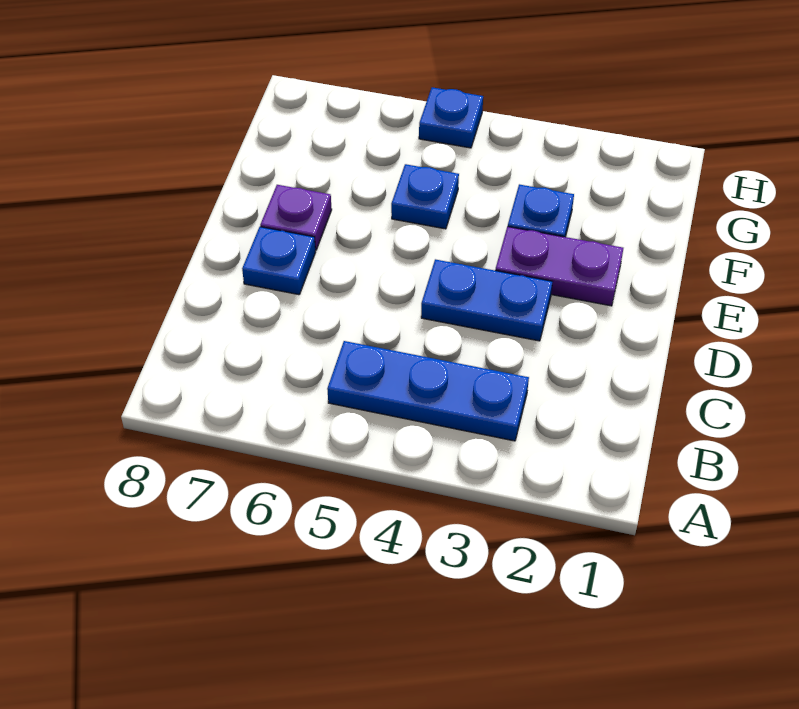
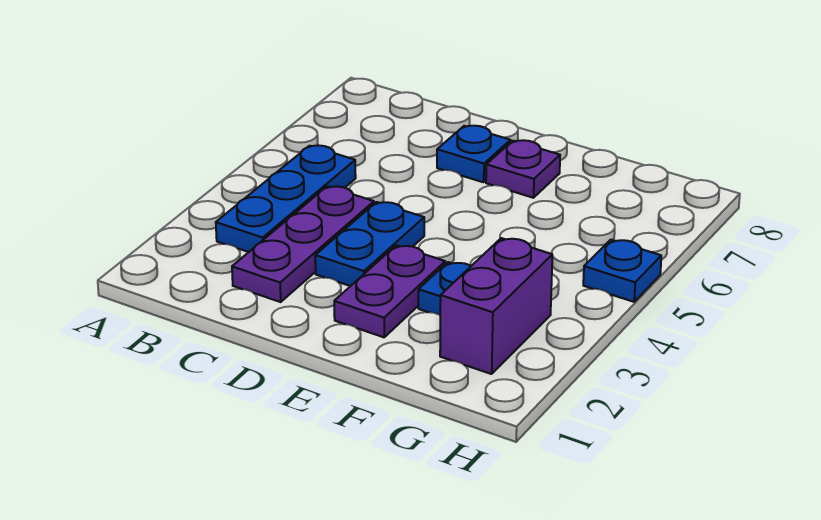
none -> purple plate C2:C4 level 1
blue plate F5 level 1 -> none
none -> purple brick G2:G3 level 1

